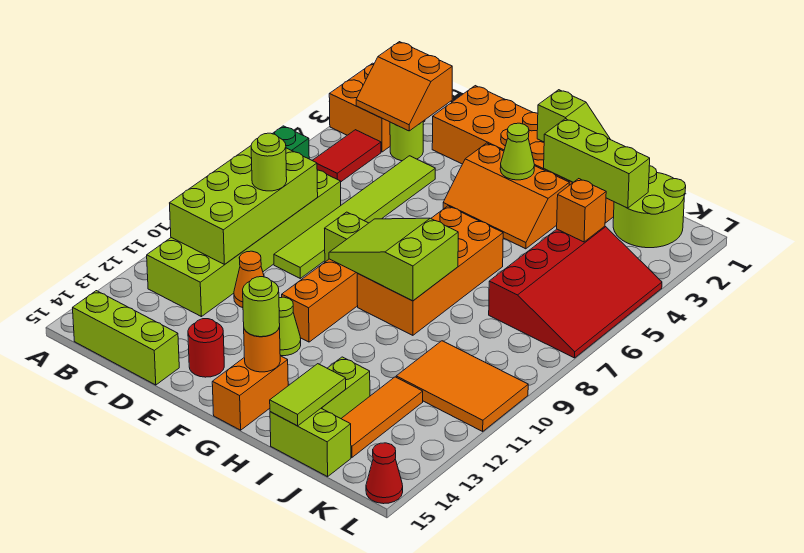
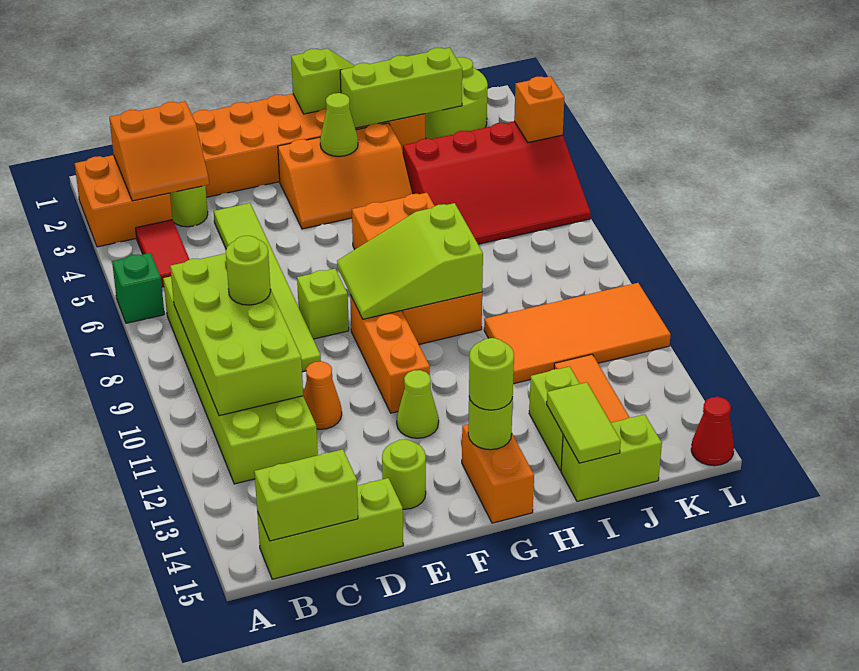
none -> lime brick B15:C15 level 2
red round brick E14 level 1 -> lime round brick E14 level 1
orange round brick G14 level 2 -> lime round brick G14 level 2
red slope J4:L7 level 1 top J -> red slope I4:L6 level 1 top 4
orange brick J4 level 2 -> orange brick L4 level 2
orange tile J10:L11 level 1 -> orange tile I10:L11 level 1

